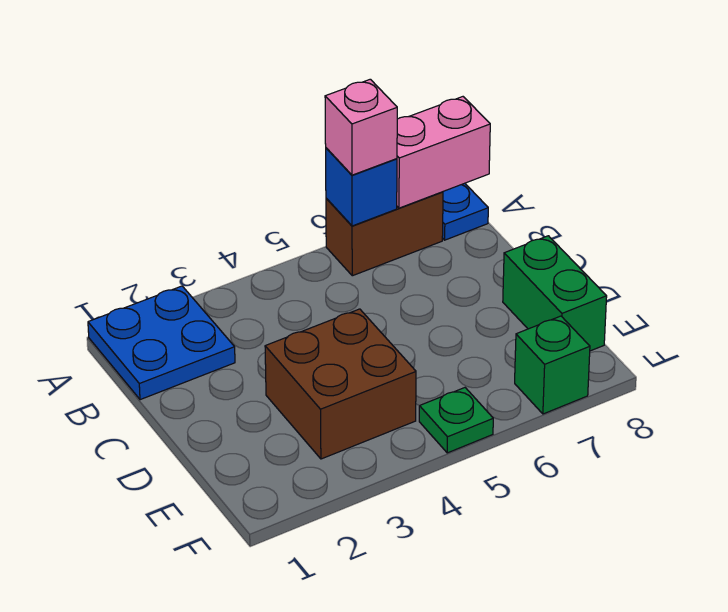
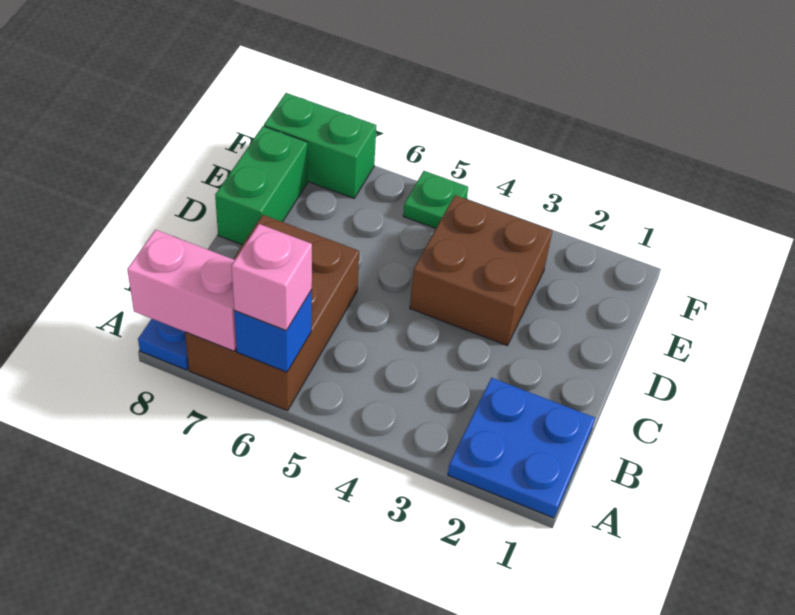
brown brick A6:A7 level 1 -> brown brick A6:C7 level 1
green brick F7 level 1 -> green brick F7:F8 level 1

